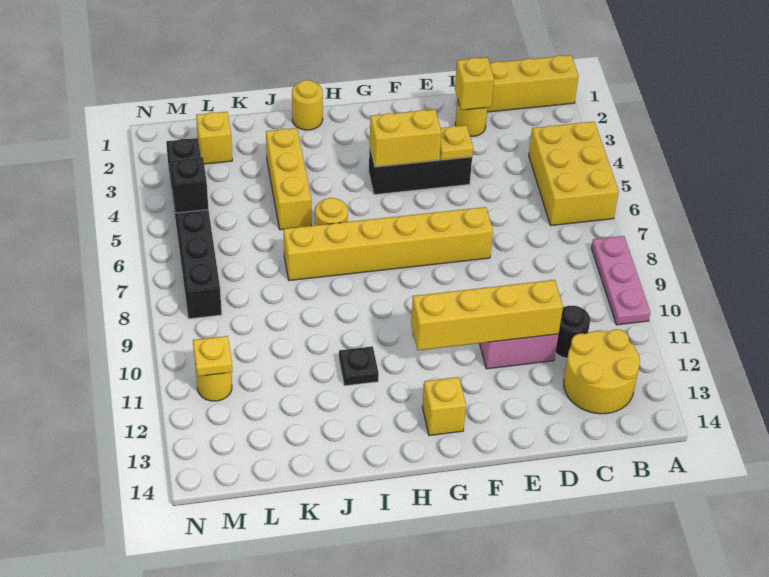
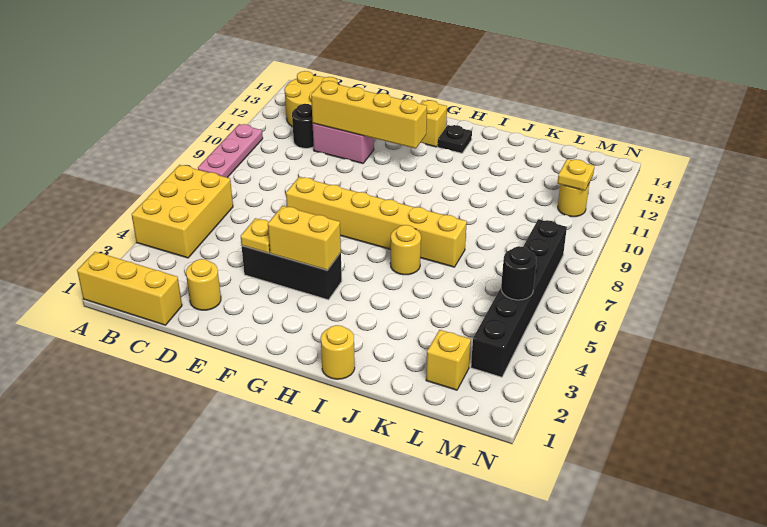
yellow brick D2 level 2 -> none
black plate I11 level 1 -> black plate H13 level 1
yellow brick J3:J5 level 1 -> none
black brick M5 level 2 -> black round brick M5 level 2

